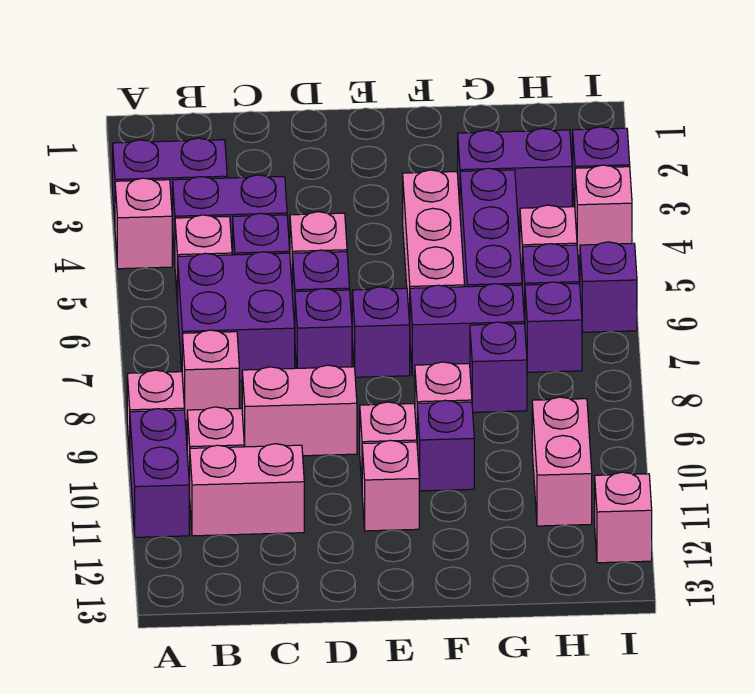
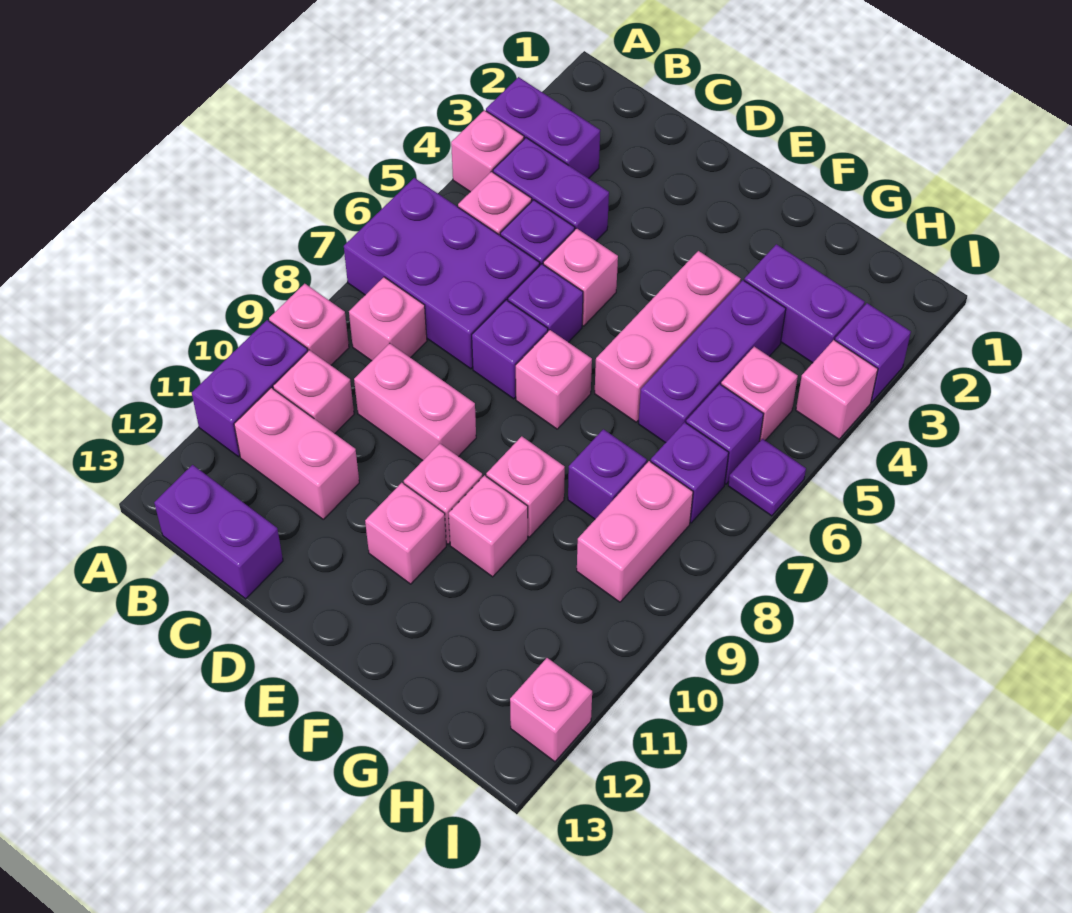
purple brick B6:C7 level 1 -> purple brick A6:C7 level 1
purple brick E7 level 1 -> pink brick E7 level 1
purple brick F7:G7 level 1 -> purple brick B13:C13 level 1
purple brick F10 level 1 -> pink brick F10 level 1
pink brick H10:H11 level 1 -> pink brick H8:H9 level 1
purple brick I6 level 1 -> purple plate I6 level 1

